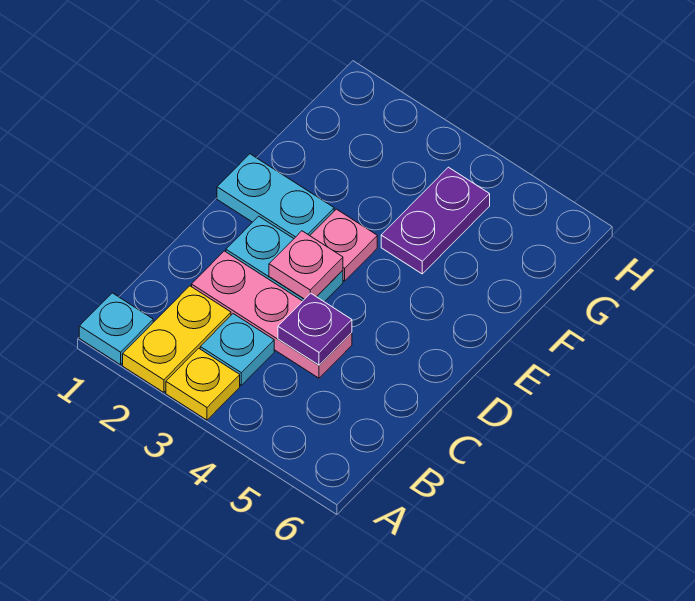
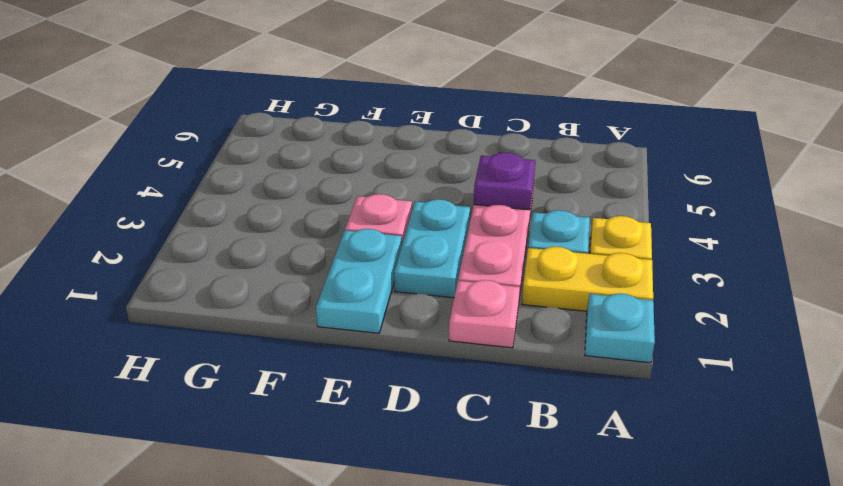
pink plate D3 level 2 -> pink plate C1 level 1
purple plate F4:G4 level 1 -> none

